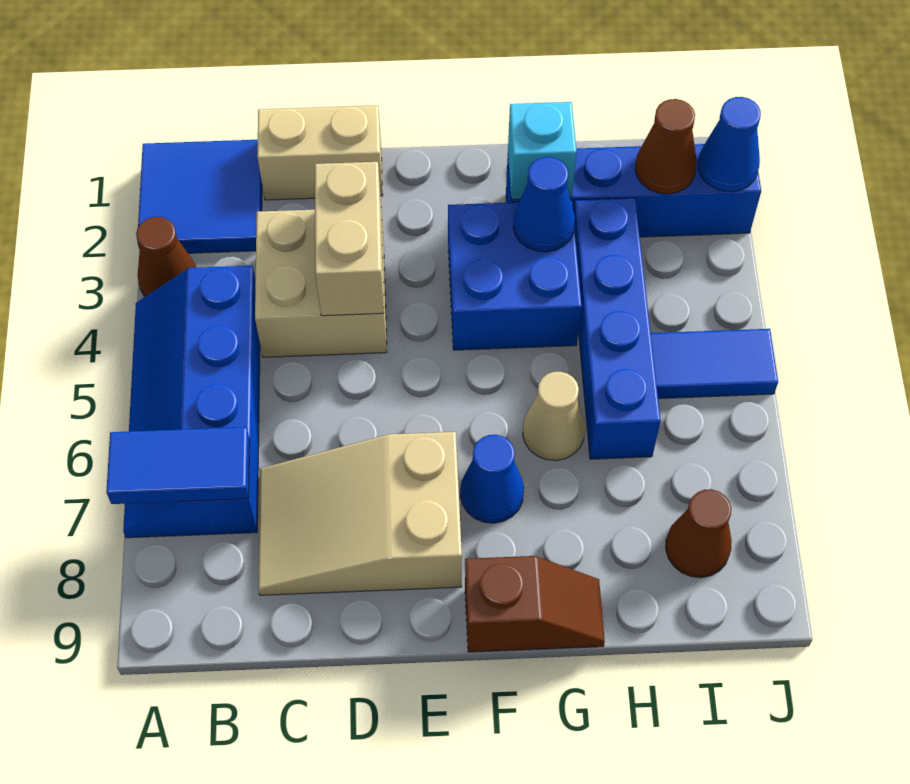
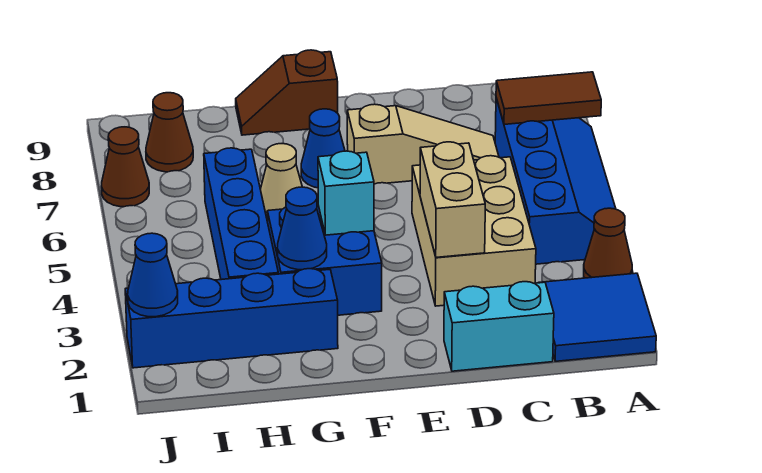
blue tile A7:B7 level 2 -> brown tile A7:B7 level 2
tan brick C1:D1 level 1 -> cyan brick C1:D1 level 1
tan brick C3:D4 level 1 -> tan brick C3:D5 level 1
tan slope C7:E8 level 1 top E -> tan slope C7:E7 level 1 top E
cyan brick G2 level 2 -> cyan brick F4 level 2
brown cone I2 level 2 -> brown cone J7 level 1
blue tile I5:J5 level 1 -> none

